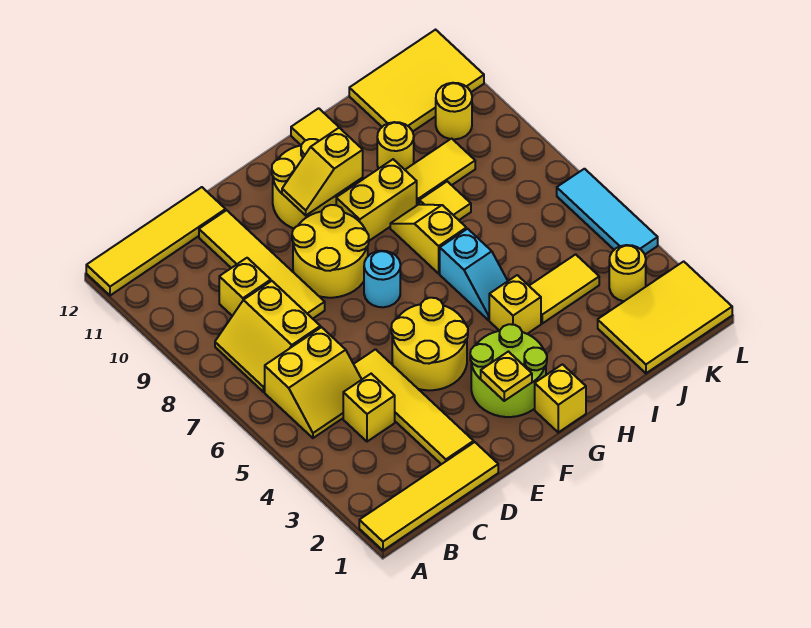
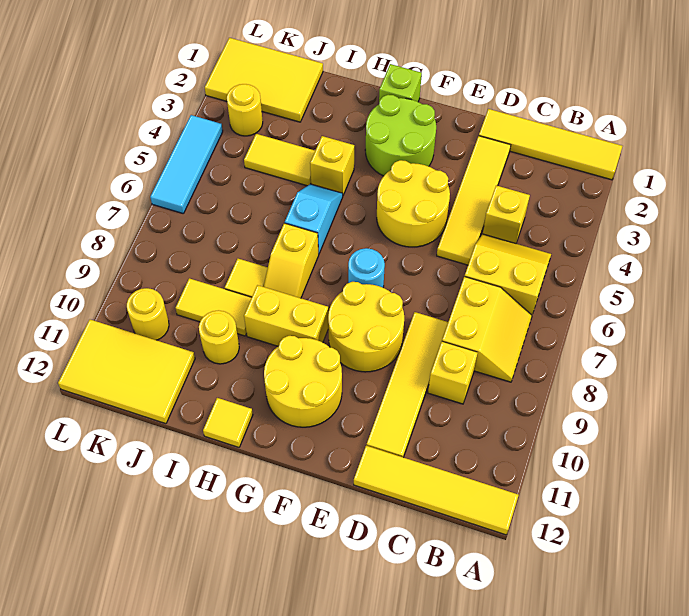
yellow plate F2 level 2 -> none
yellow slope F10:G10 level 2 top G -> none
yellow brick G1 level 1 -> lime brick G1 level 1

